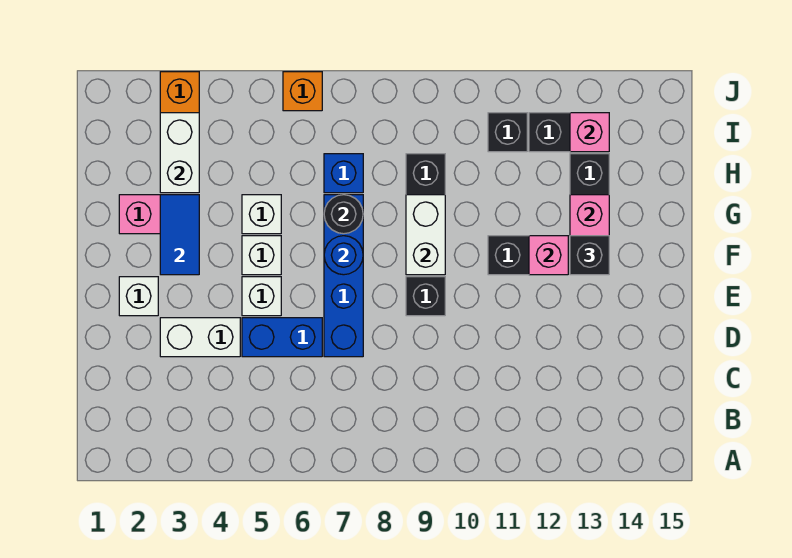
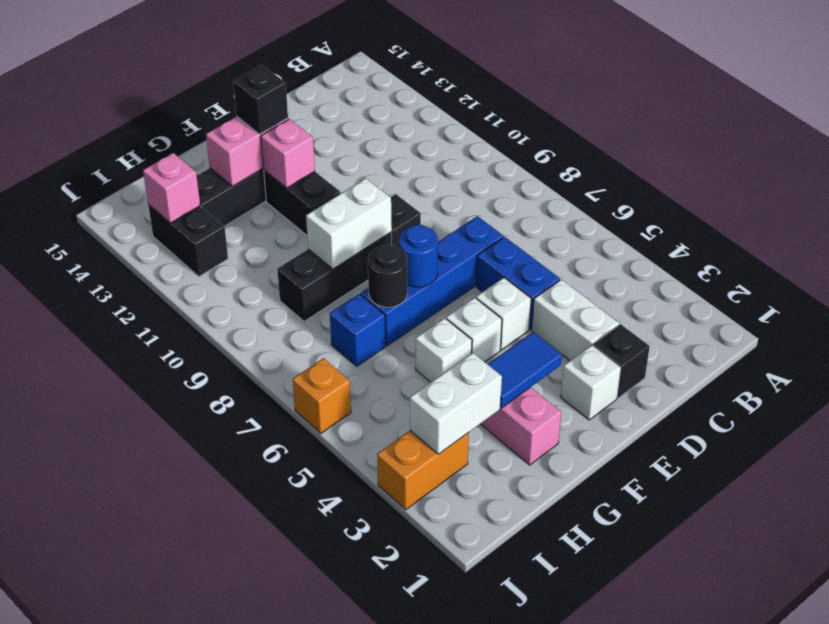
black brick I11 level 1 -> black brick D2 level 1

